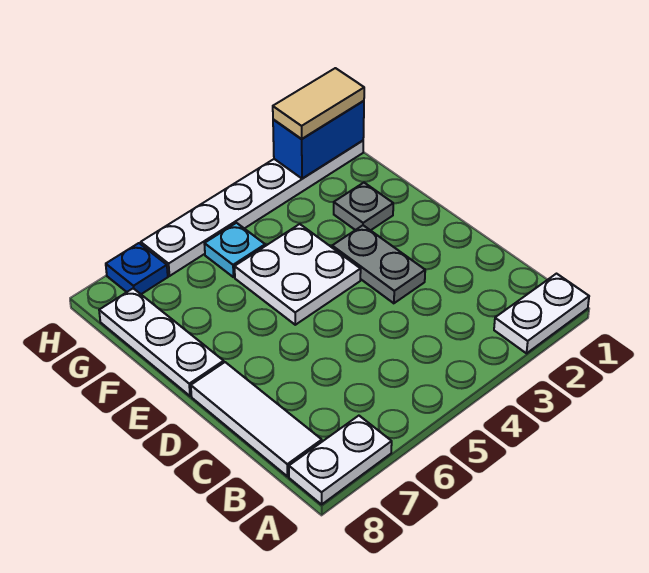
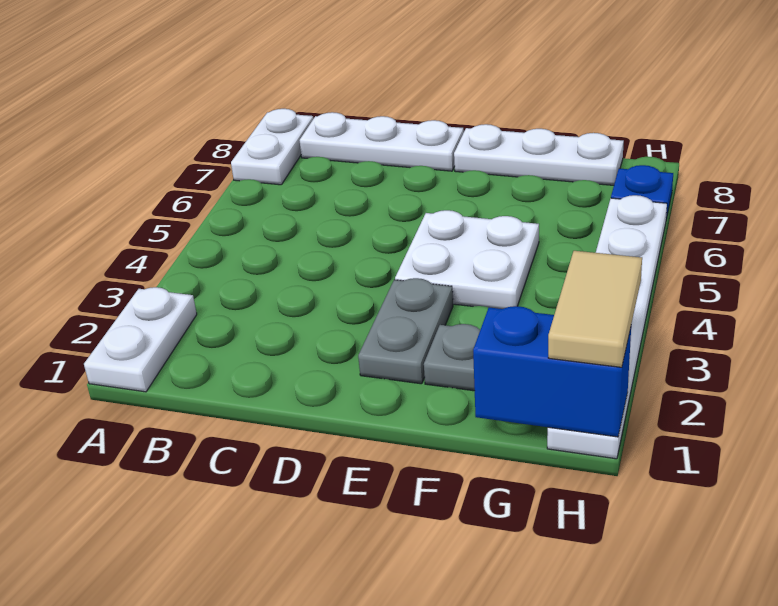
white tile B8:D8 level 1 -> white plate B8:D8 level 1
grey plate D3:E3 level 1 -> grey plate E2:E3 level 1
cyan plate G5 level 1 -> none
blue brick H1:H2 level 2 -> blue brick G1:H1 level 2

